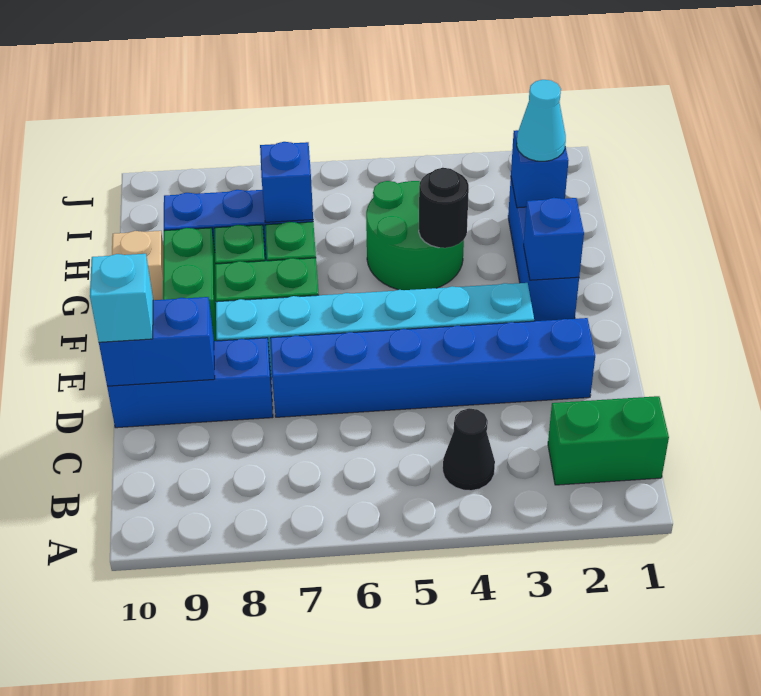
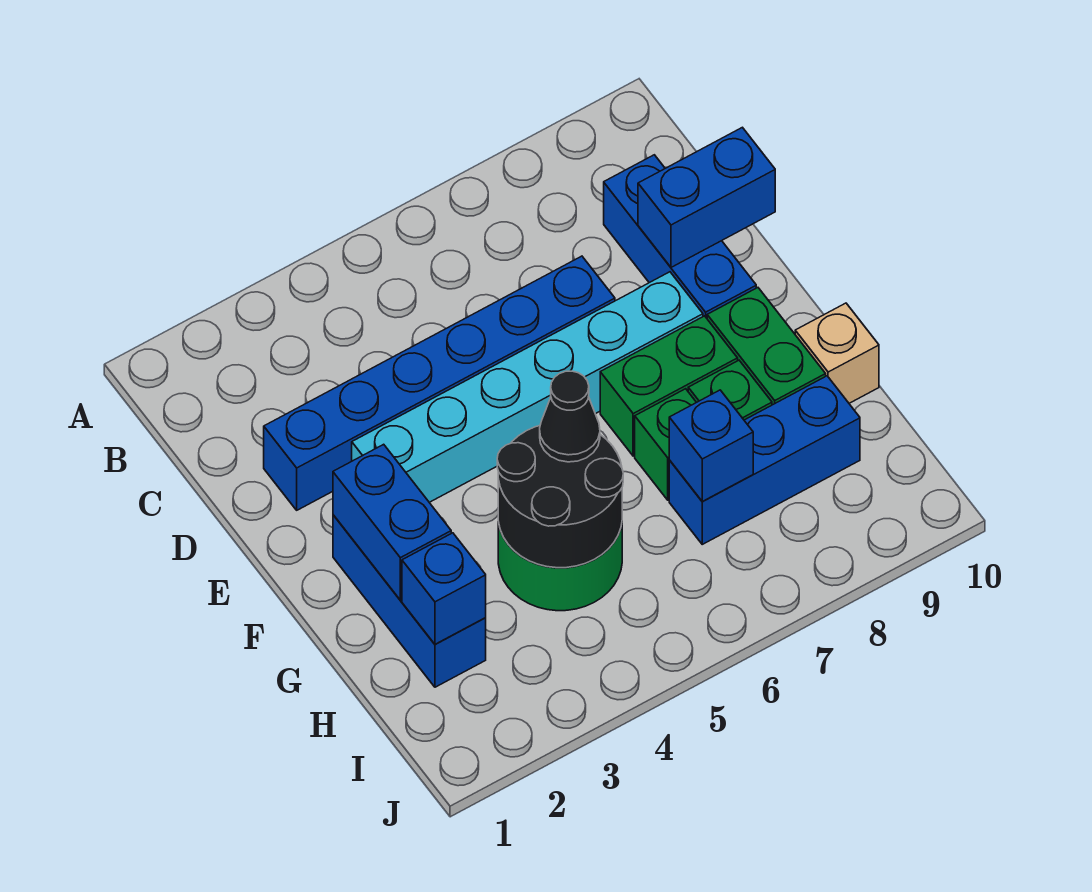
green brick B1:B2 level 1 -> none
black cone B4 level 1 -> black cone G5 level 3
blue brick D8:D10 level 1 -> blue brick C9:E9 level 1
cyan brick D10 level 3 -> none
blue brick F2 level 2 -> blue brick F2:G2 level 2
black round brick G4 level 2 -> black round brick G4:H5 level 2
cyan cone H2 level 3 -> none

